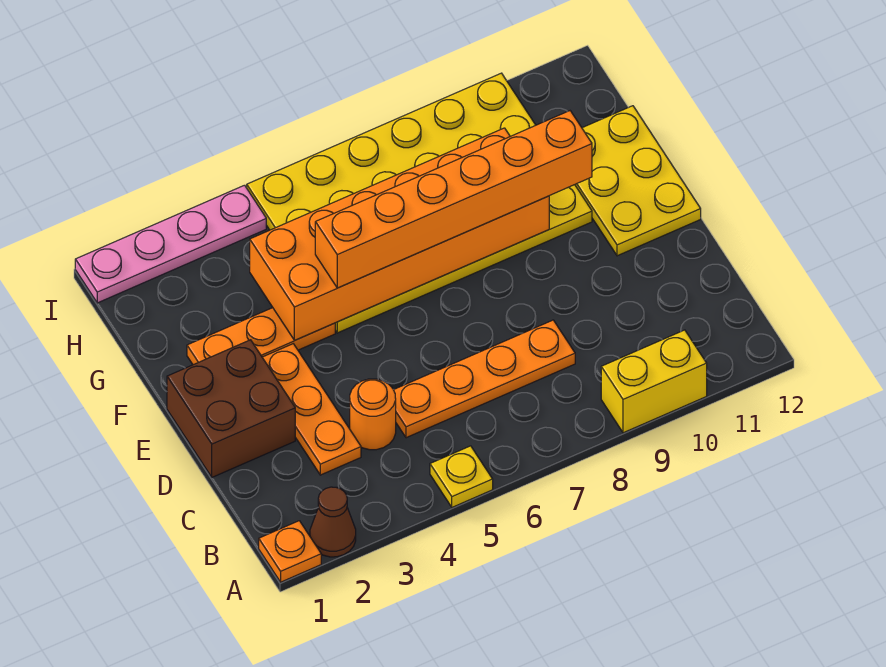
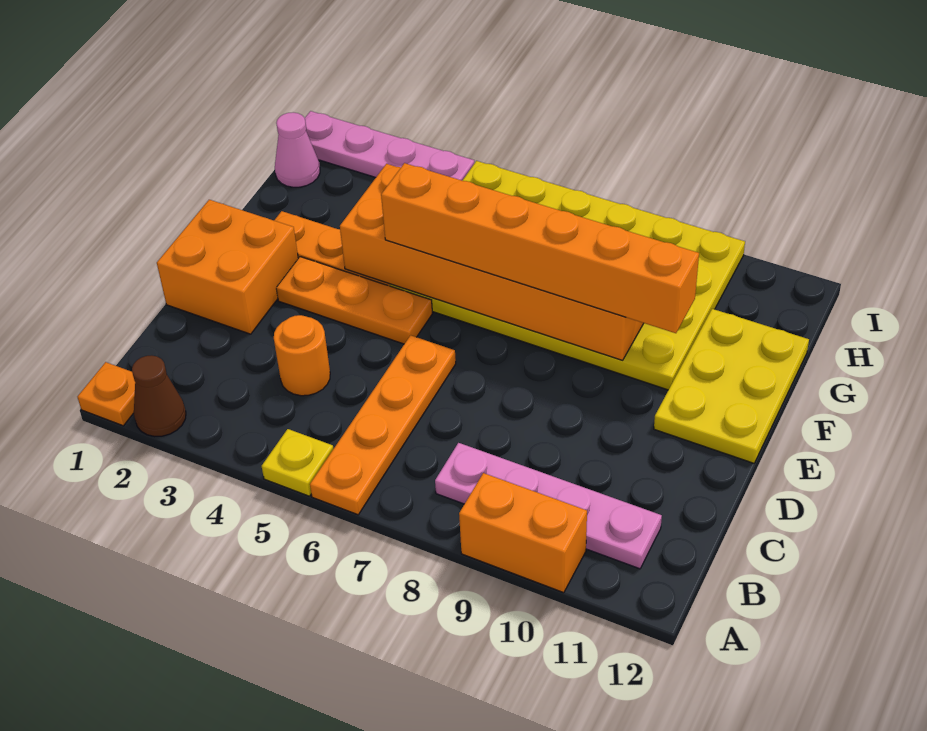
yellow brick A9:A10 level 1 -> orange brick A9:A10 level 1
none -> pink plate B8:B11 level 1
orange plate C3:E3 level 1 -> orange plate E3:E5 level 1
orange plate C5:C8 level 1 -> orange plate A6:D6 level 1
brown brick D1:E2 level 1 -> orange brick D1:E2 level 1
none -> pink cone H1 level 1

